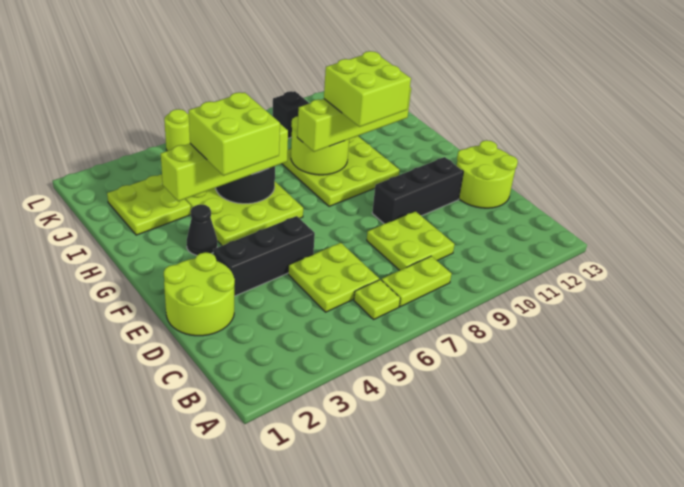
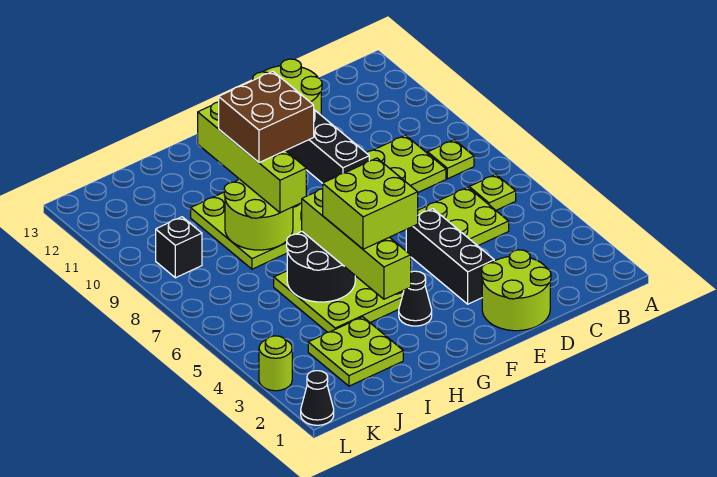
lime plate B7:B8 level 1 -> lime plate B8 level 1
lime brick G9:H10 level 4 -> brown brick G9:H10 level 4
none -> black cone L1 level 1
lime round brick L5 level 1 -> lime round brick L3 level 1

